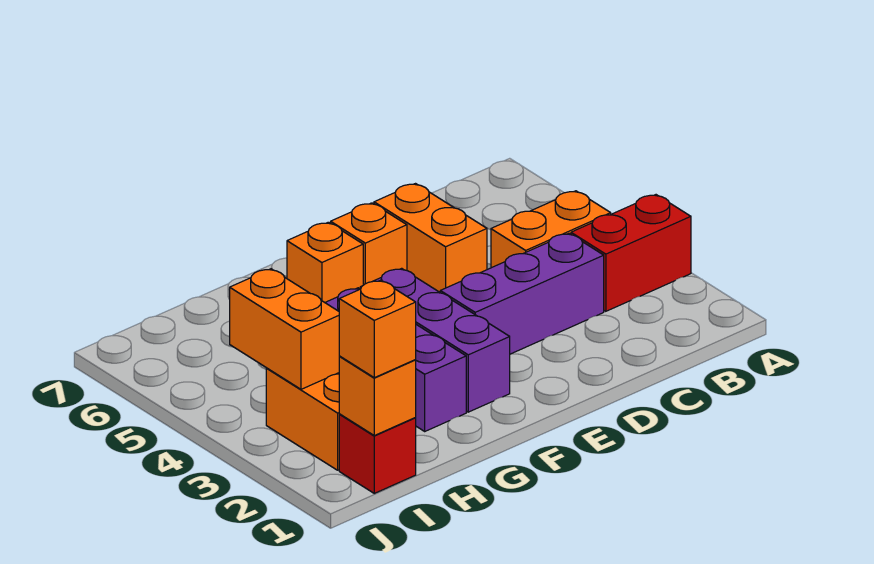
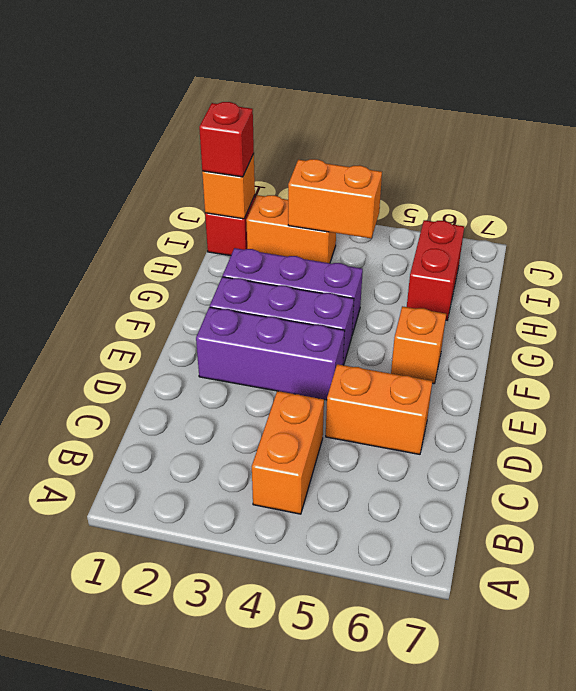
red brick A3:B3 level 1 -> red brick H6:I6 level 1
purple brick C3:E3 level 1 -> purple brick E2:E4 level 1
orange brick E6 level 1 -> none
orange brick I1 level 3 -> red brick I1 level 3

